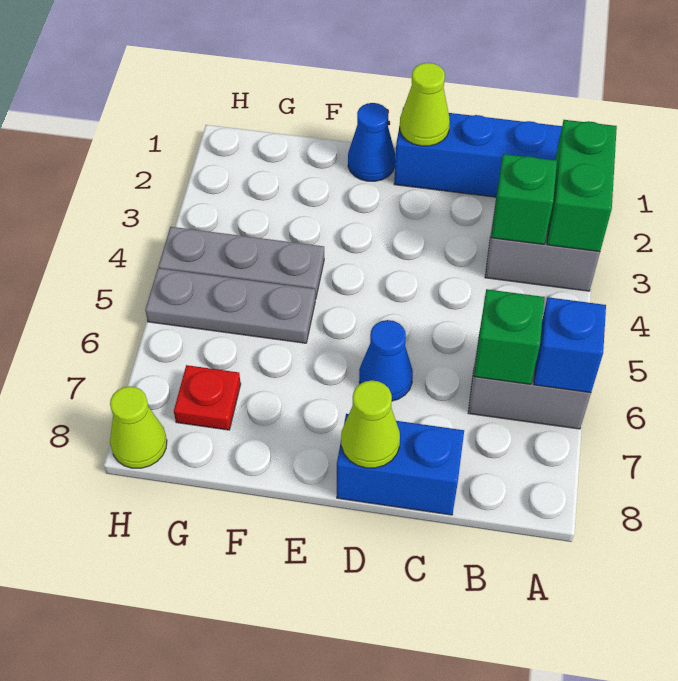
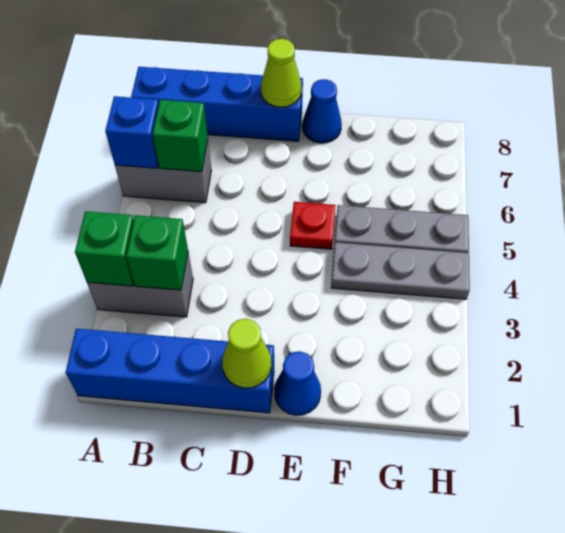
green brick A2:A3 level 2 -> green brick A3 level 2
blue brick C8:D8 level 1 -> blue brick A8:D8 level 1
blue cone D6 level 1 -> blue cone E8 level 1
red plate G7 level 1 -> red plate E5 level 1
lime cone H8 level 1 -> none

